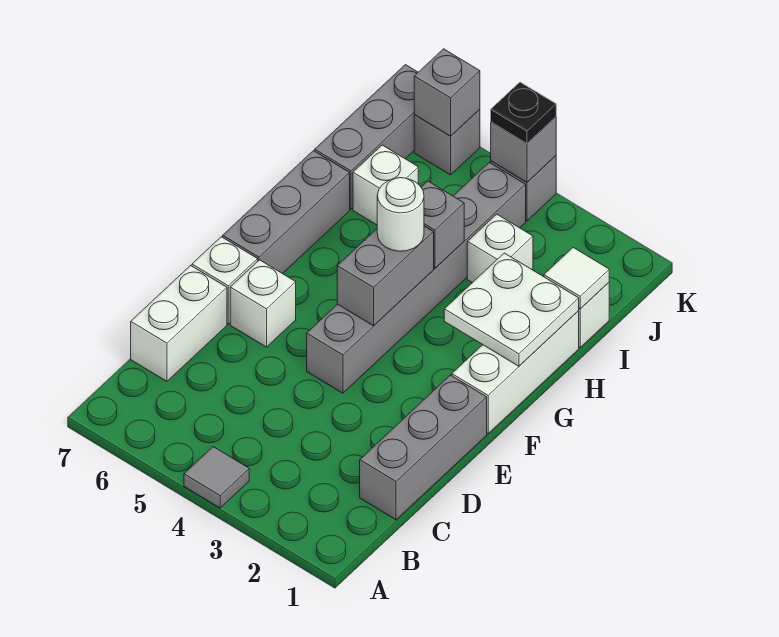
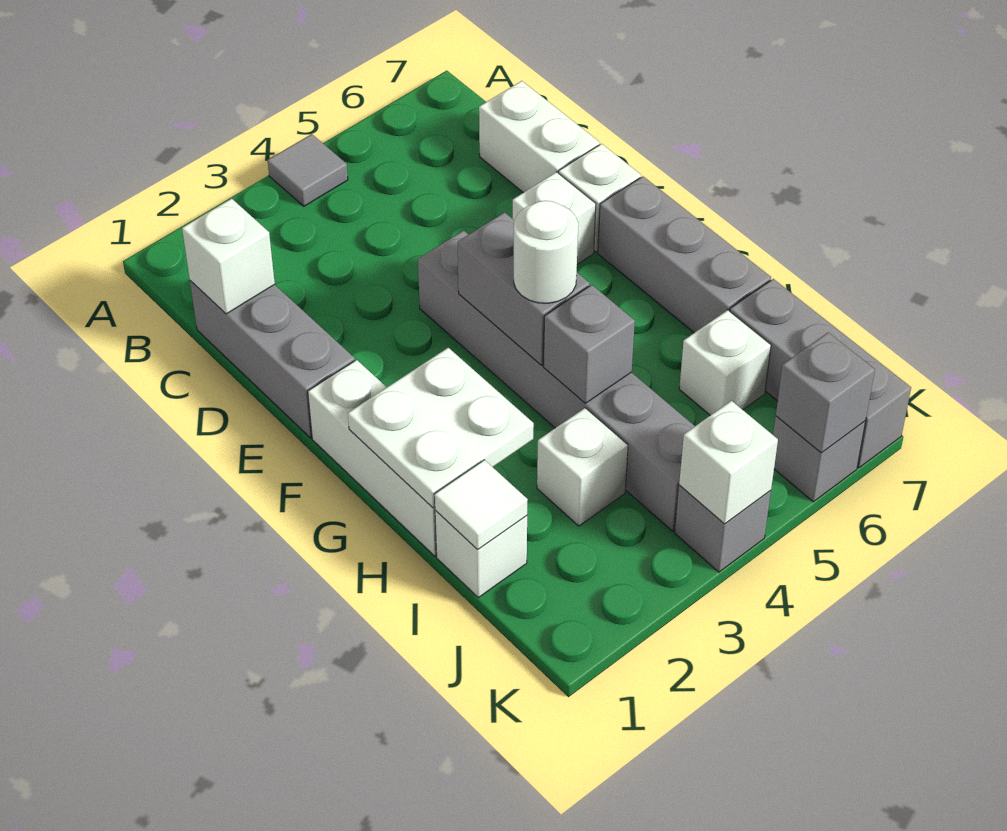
none -> white brick C1 level 2
grey brick K4 level 2 -> white brick K4 level 2
black plate K4 level 3 -> none

